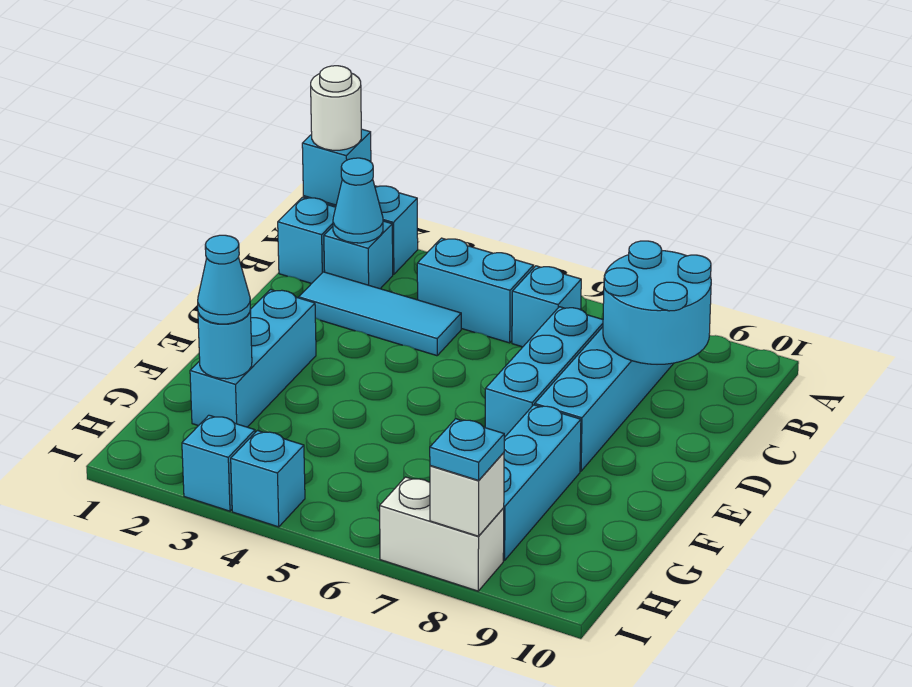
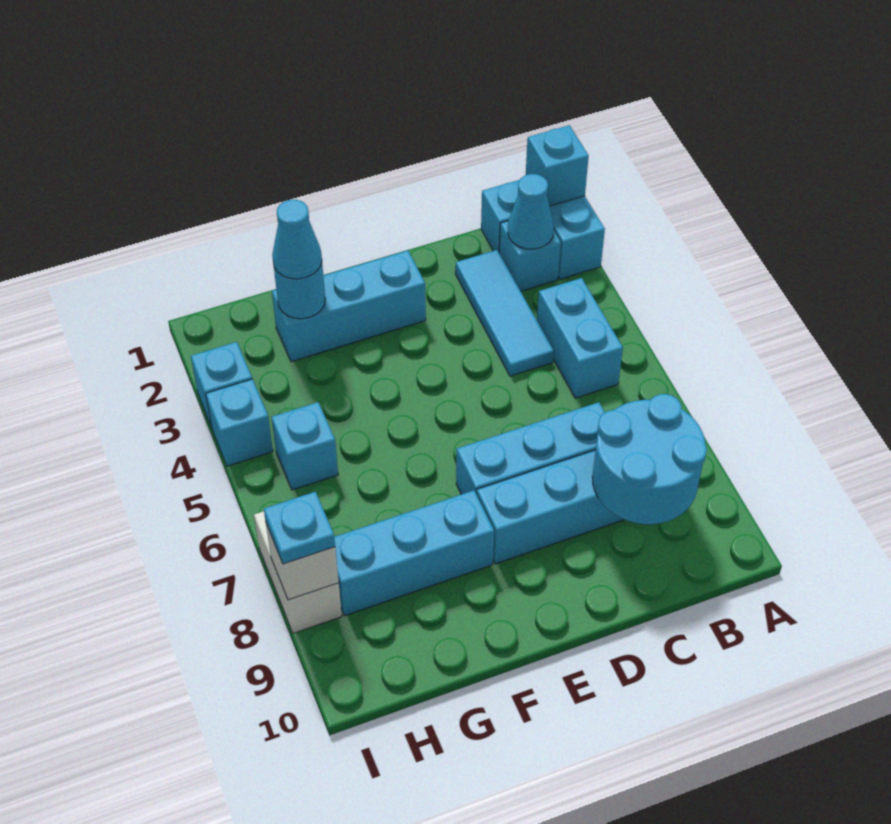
white round brick A1 level 3 -> none
cyan brick B6 level 1 -> cyan brick H5 level 1

